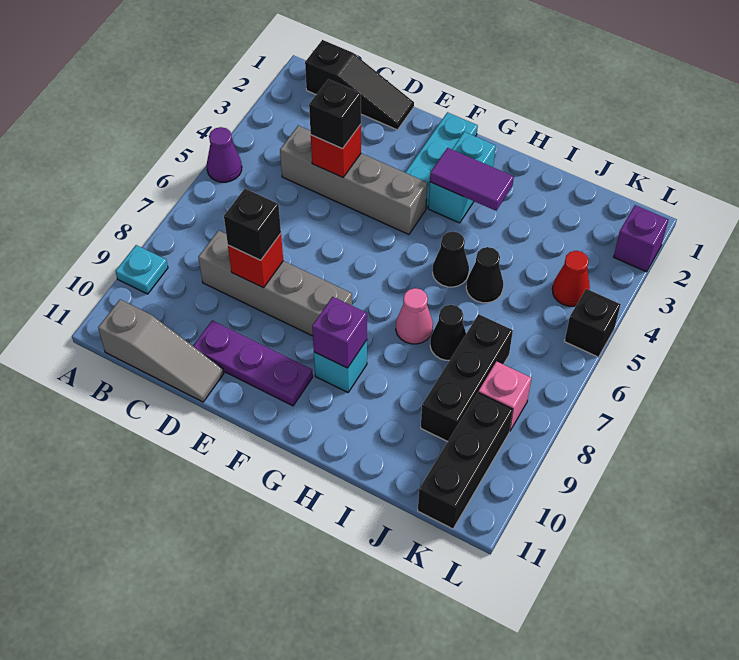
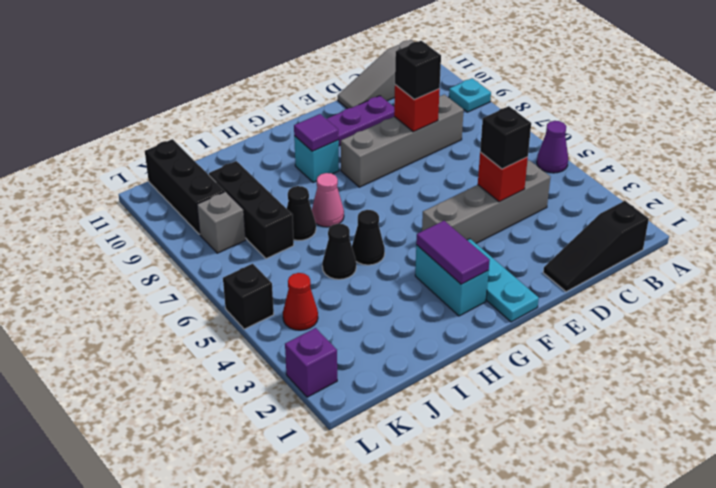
purple tile G3:H3 level 2 -> purple tile G2:G3 level 2
purple brick G9 level 2 -> purple tile G9 level 2
pink brick K8 level 1 -> grey brick K8 level 1

